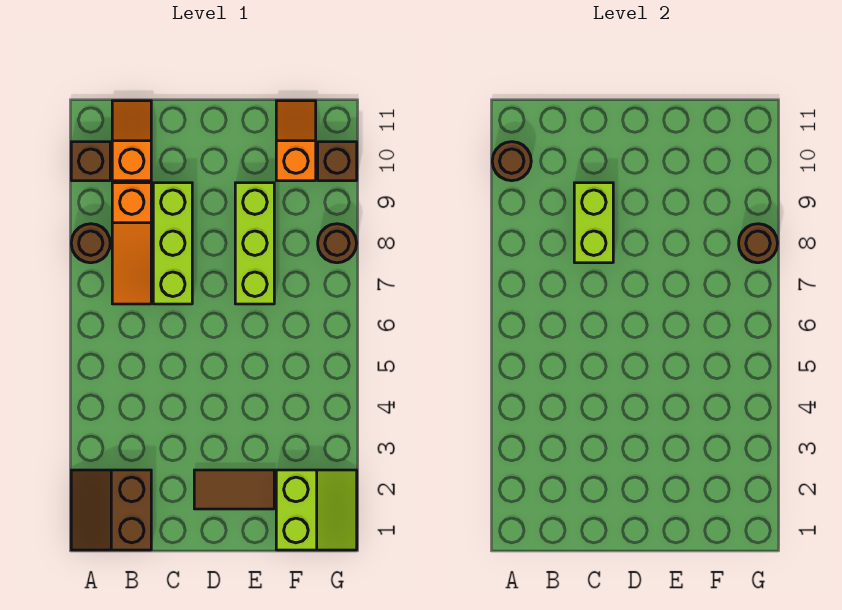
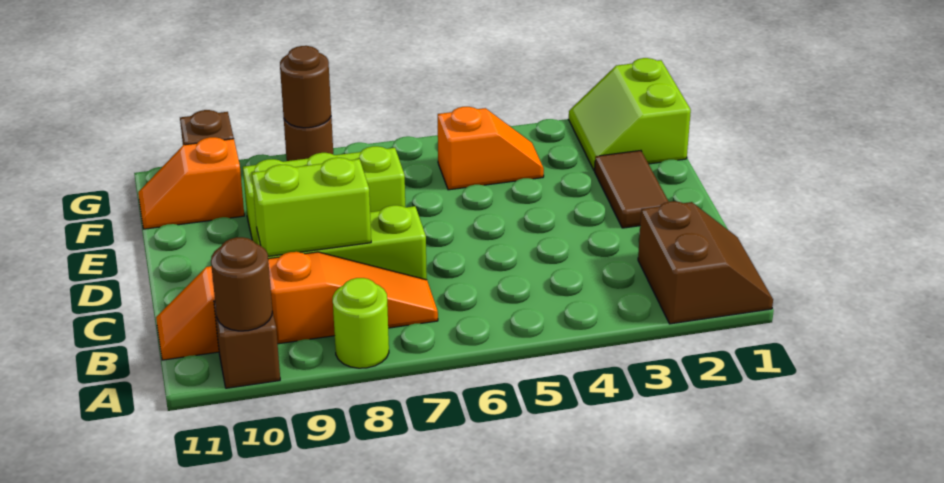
brown slope A1:B2 level 1 top B -> brown slope A1:B2 level 1 top 2
brown round brick A8 level 1 -> lime round brick A8 level 1
lime slope F1:G2 level 1 top F -> lime slope F1:G2 level 1 top 1
none -> orange slope F4:F5 level 1 top 5

